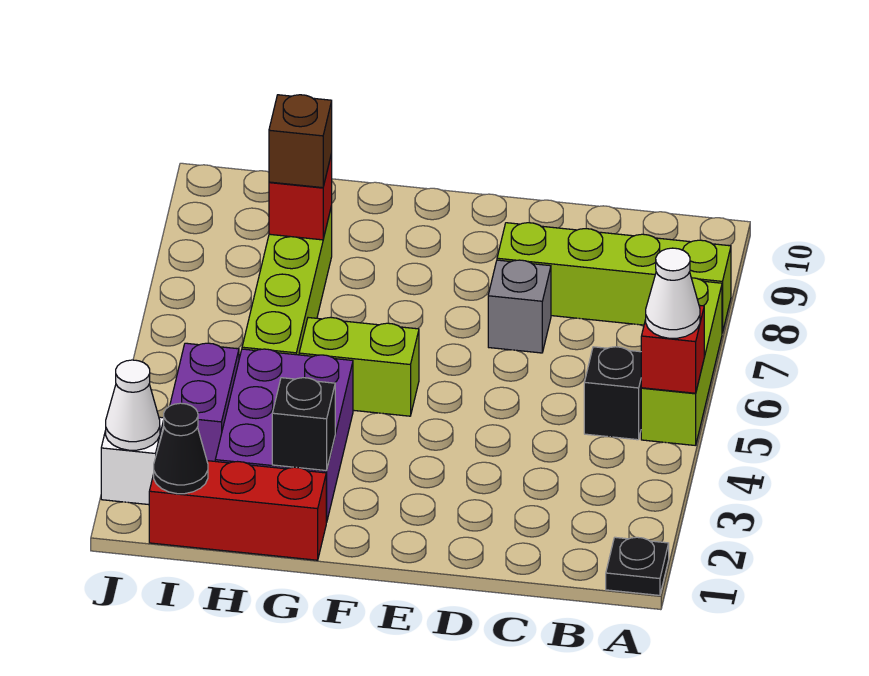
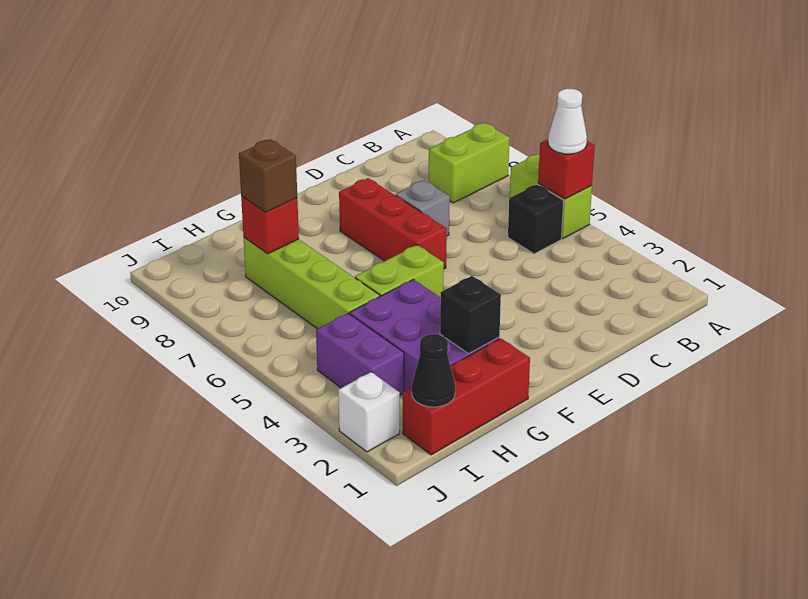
black plate A1 level 1 -> none
lime brick A5:A7 level 1 -> lime brick A5:A6 level 1
lime brick A8:D8 level 1 -> lime brick A8:B8 level 1
none -> red brick E6:E8 level 1
white cone J2 level 2 -> none

